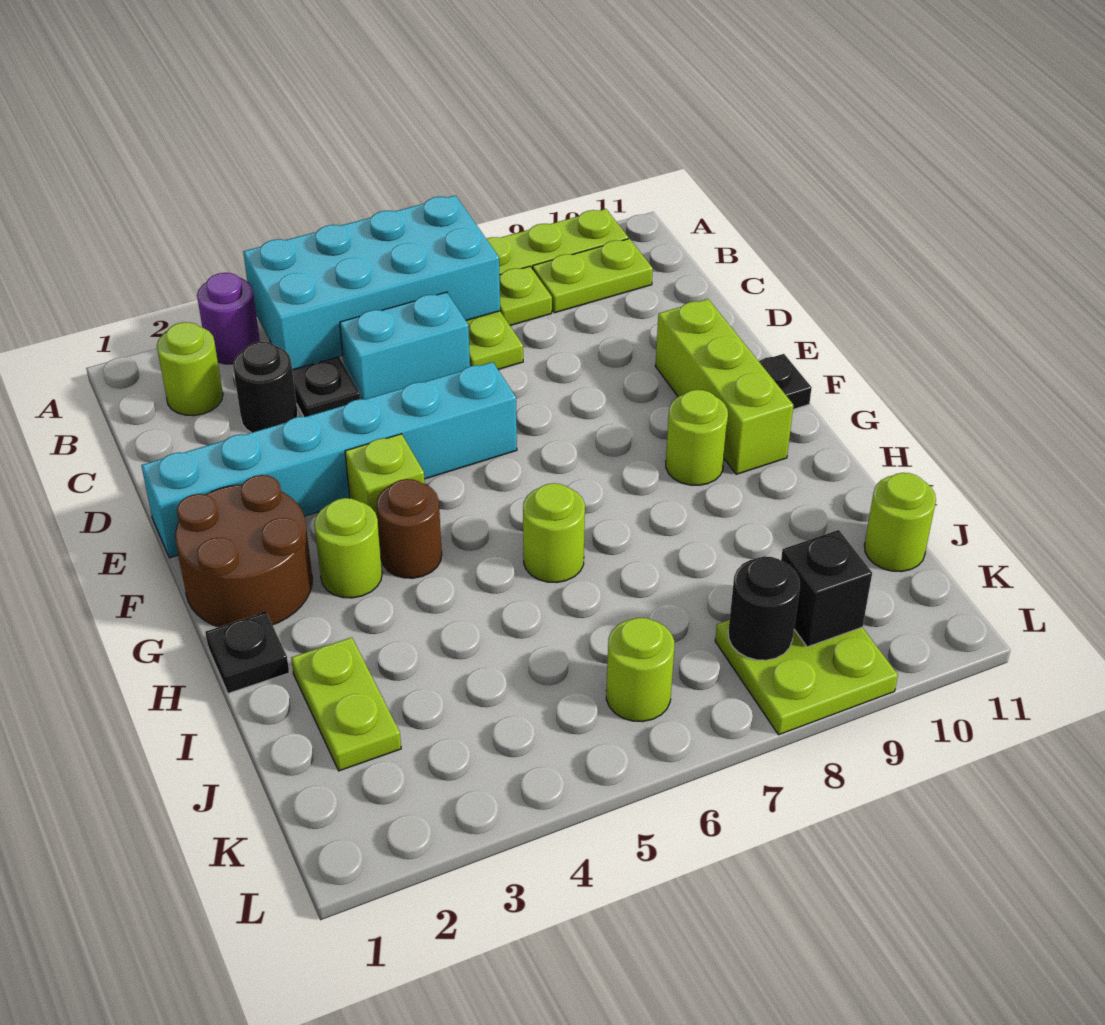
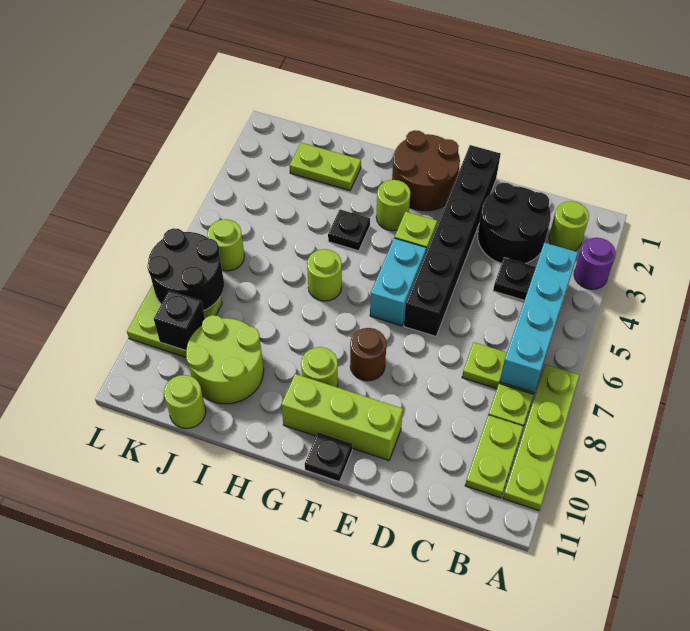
cyan brick A4:B7 level 2 -> cyan brick B4:B7 level 2
black round brick C3 level 1 -> black round brick C2:D3 level 1
cyan brick C5:C6 level 1 -> cyan brick F5:F6 level 1
cyan brick E1:E6 level 1 -> black brick E1:E6 level 1
brown round brick G4 level 1 -> brown round brick F8 level 1
black plate H1 level 1 -> black plate H4 level 1
none -> lime round brick I9:J10 level 1
black round brick K8 level 2 -> black round brick K7:L8 level 2

